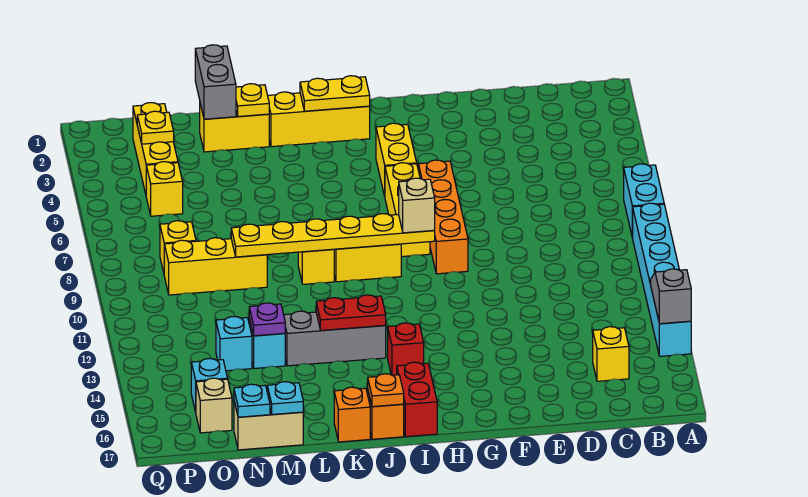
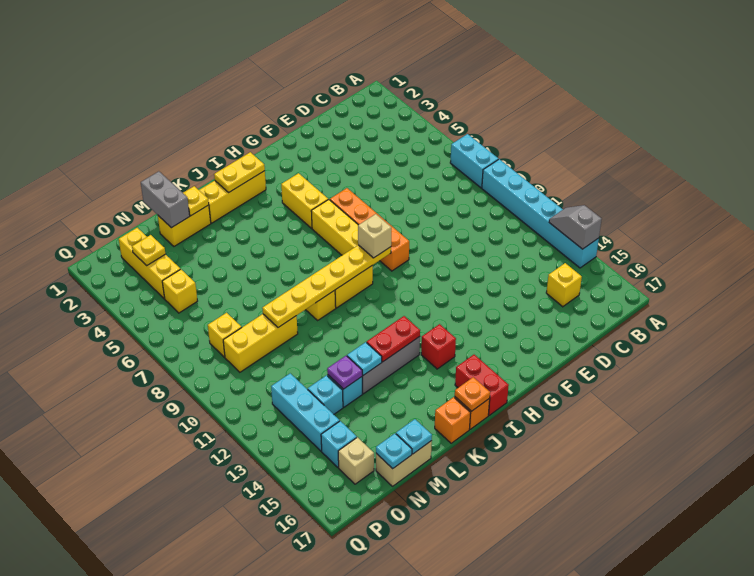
none -> cyan plate L13 level 2
none -> cyan brick O12:O14 level 1

